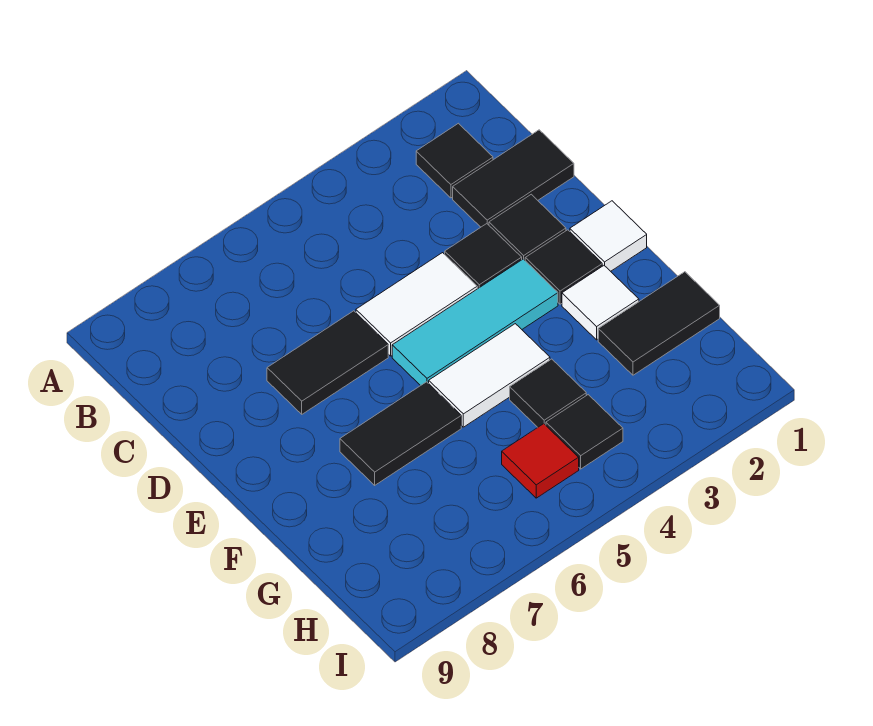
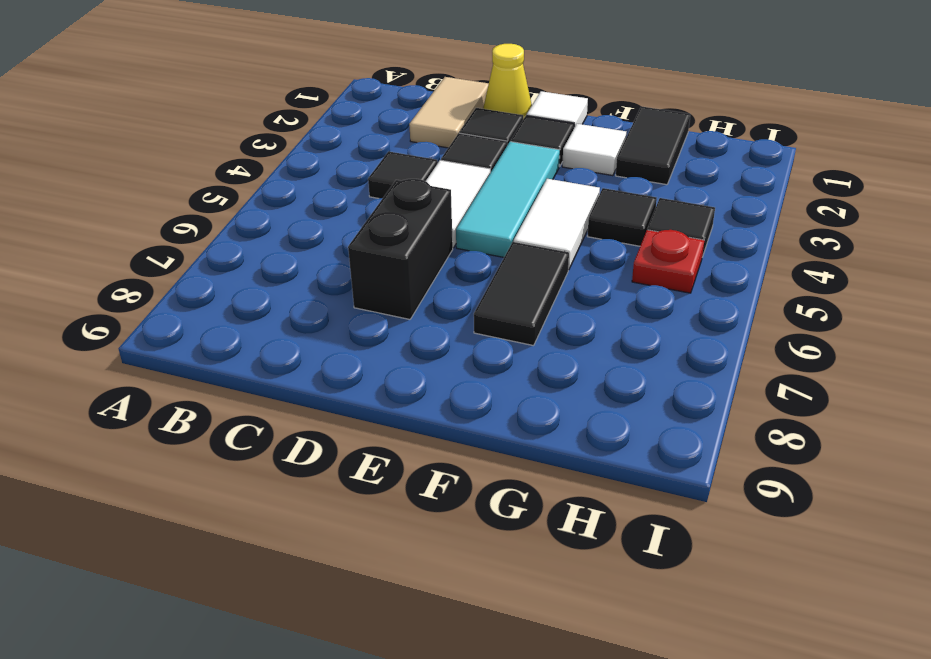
black tile B2 level 1 -> black tile C4 level 1
black tile C1:C2 level 1 -> tan tile C1:C2 level 1
none -> yellow cone D1 level 1
black tile D6:D7 level 1 -> black brick D6:D7 level 1
red tile H5 level 1 -> red plate H5 level 1

